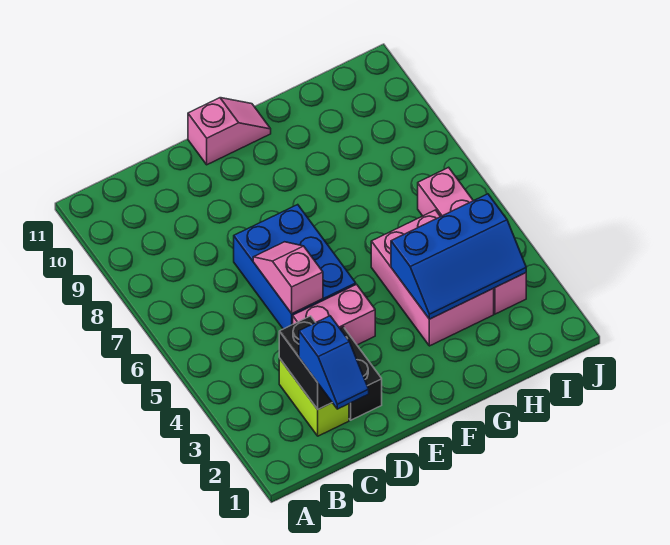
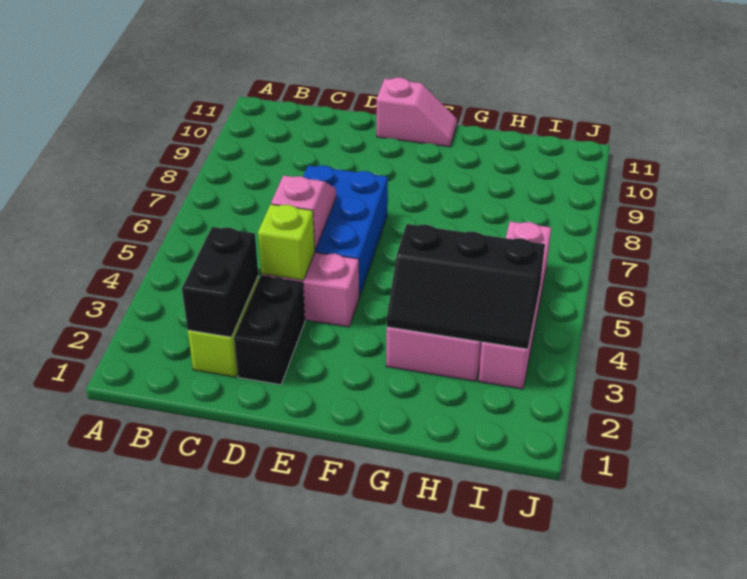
blue slope C1:C2 level 3 top 2 -> none
none -> lime brick D4 level 2
blue slope G3:I4 level 2 top 4 -> black slope G3:I4 level 2 top 4

